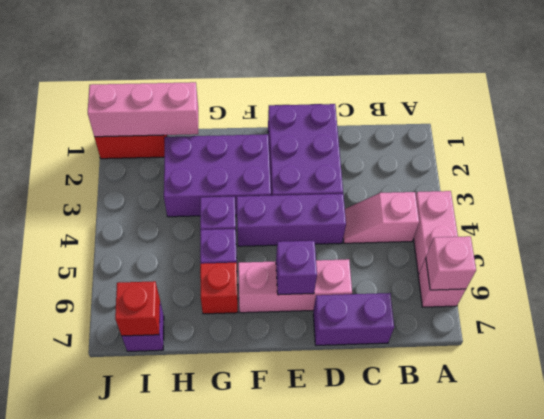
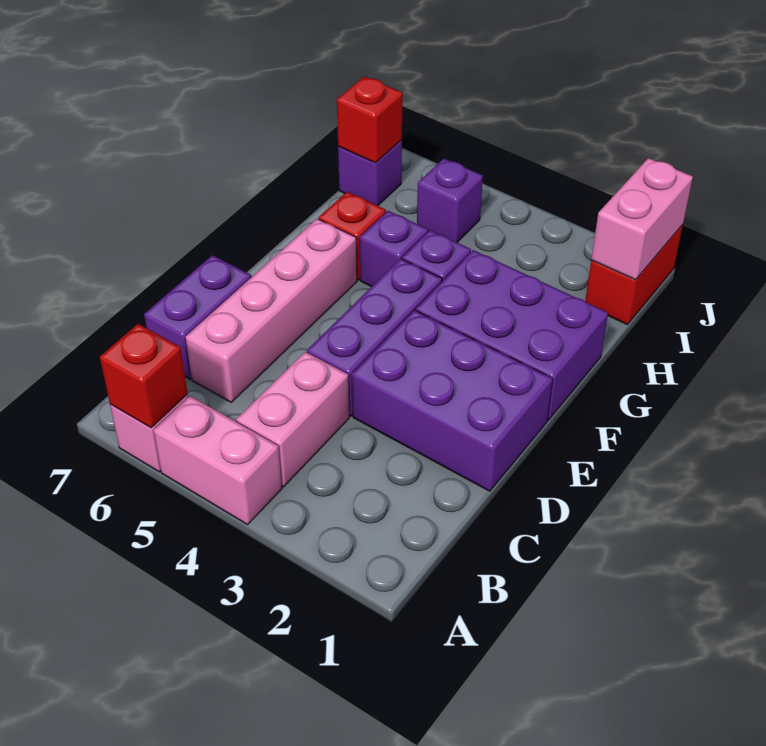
pink brick A6 level 2 -> red brick A6 level 2
pink slope B4:C4 level 1 top B -> pink brick B4:C4 level 1
pink brick D6:F6 level 1 -> pink brick C6:F6 level 1
purple brick E6 level 2 -> purple brick I5 level 1
purple brick F2:H3 level 1 -> purple brick F1:G3 level 1
pink brick H1:J1 level 2 -> pink brick I1:J1 level 2

